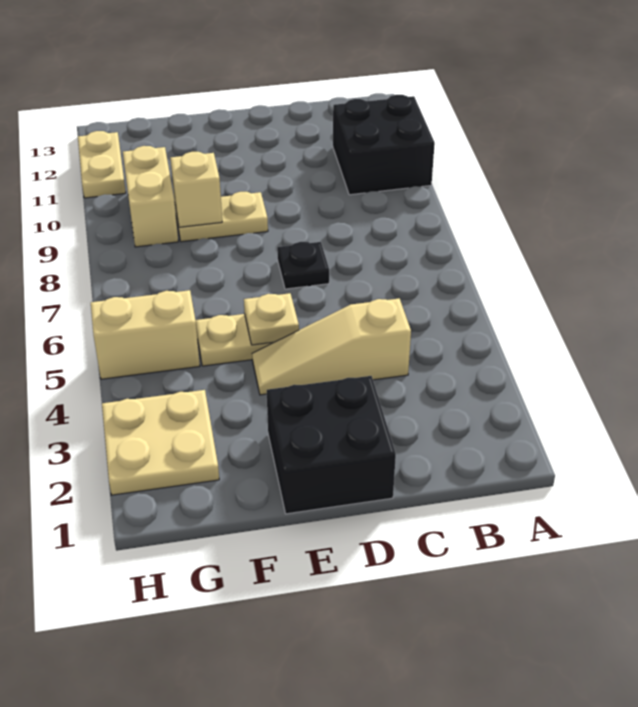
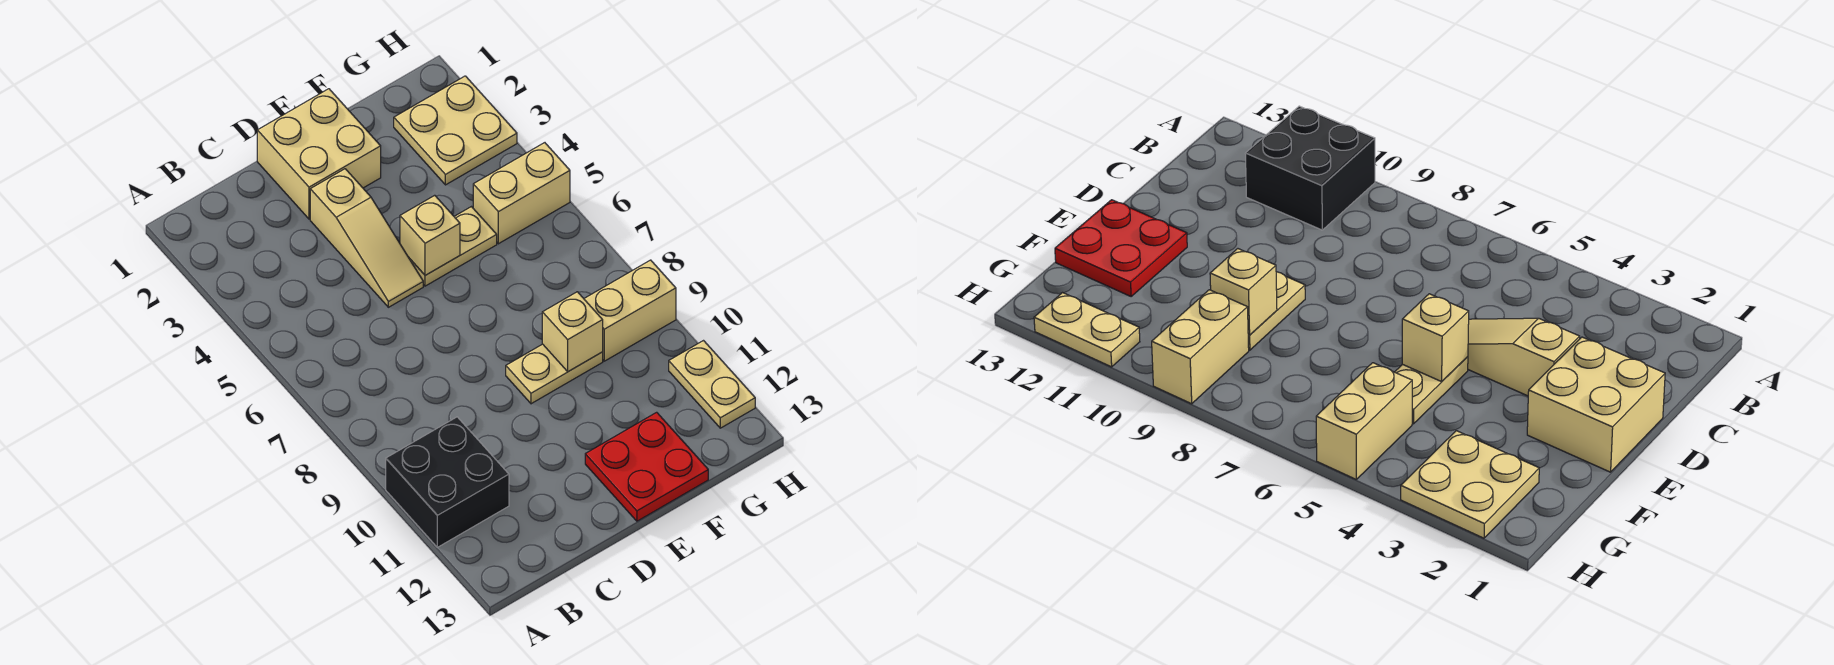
tan slope C4:E4 level 1 top C -> tan slope D3:D5 level 1 top 3
black brick D1:E2 level 1 -> tan brick D1:E2 level 1
black plate D7 level 1 -> none
tan plate E5 level 2 -> tan brick E5 level 2
none -> red plate E12:F13 level 1
tan brick G9:G10 level 1 -> tan brick G9:H9 level 1

